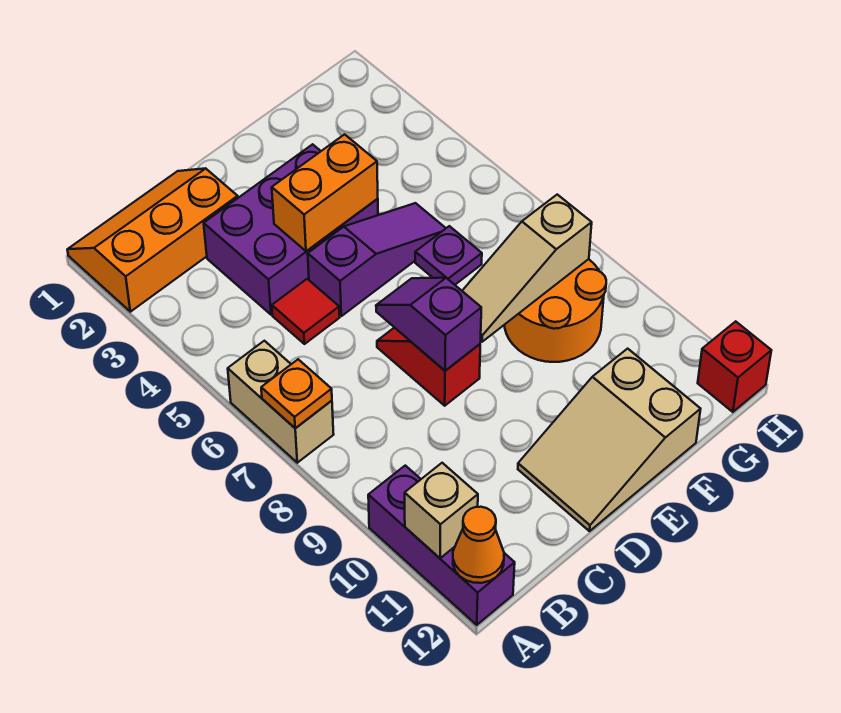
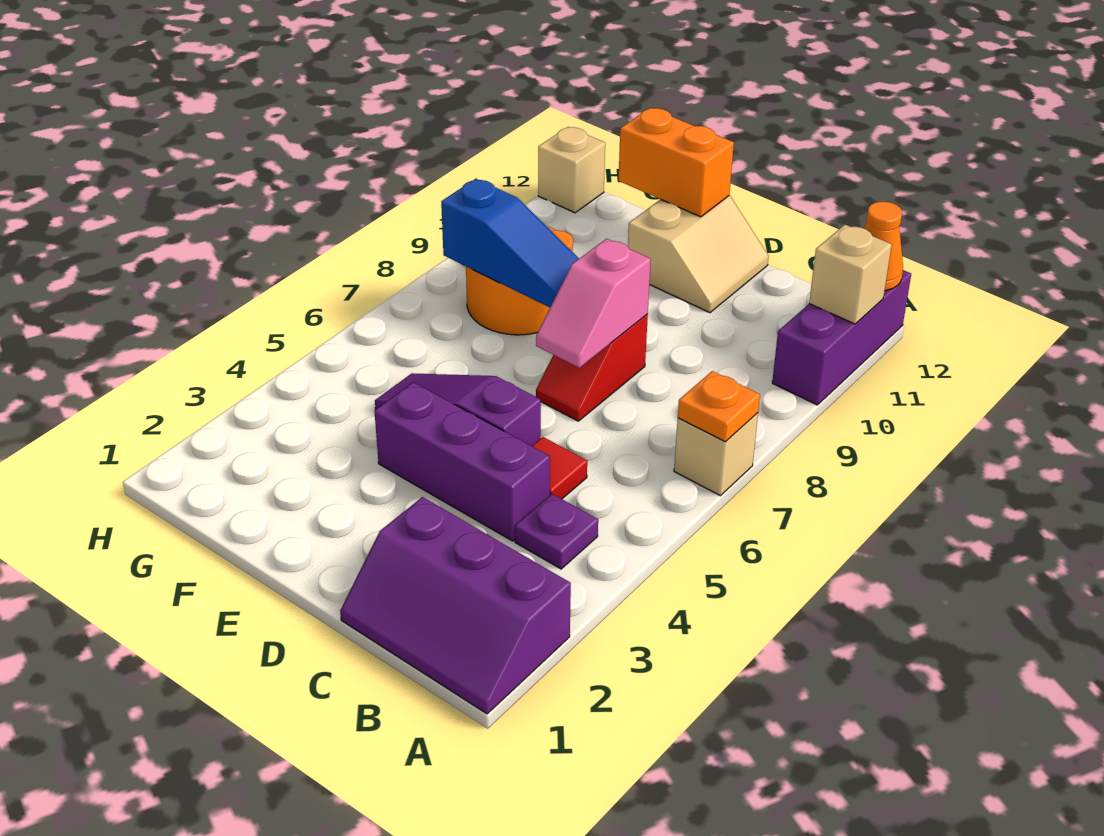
orange slope A1:C2 level 1 top 2 -> purple slope A1:C2 level 1 top 2
tan brick A6:A7 level 1 -> tan brick A7 level 1
purple brick C3:E4 level 1 -> purple brick C4:E4 level 1
orange brick D4:E4 level 2 -> orange brick E12:F12 level 2
purple slope D7:D8 level 2 top 8 -> pink slope D7:D8 level 2 top 8
tan slope D11:F12 level 1 top F -> tan slope D11:E12 level 1 top E
tan slope E8:G8 level 2 top G -> blue slope E8:G8 level 2 top G
purple plate F6 level 1 -> purple plate B4 level 1
red brick H12 level 1 -> tan brick H12 level 1

